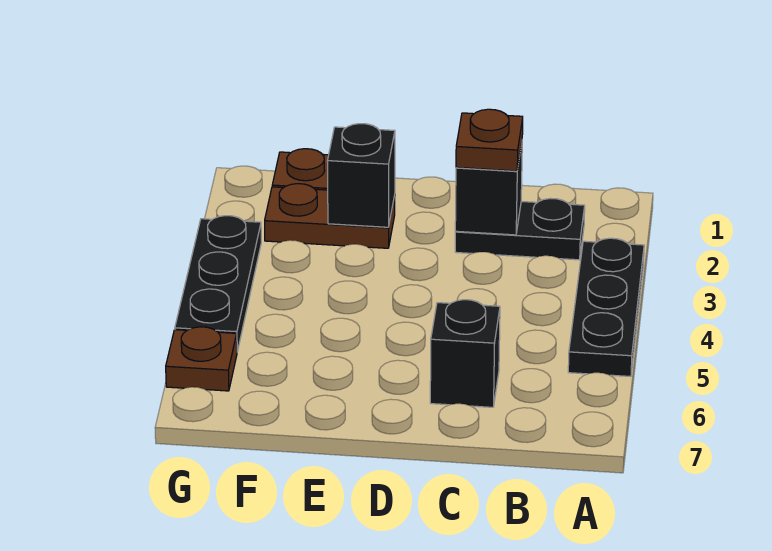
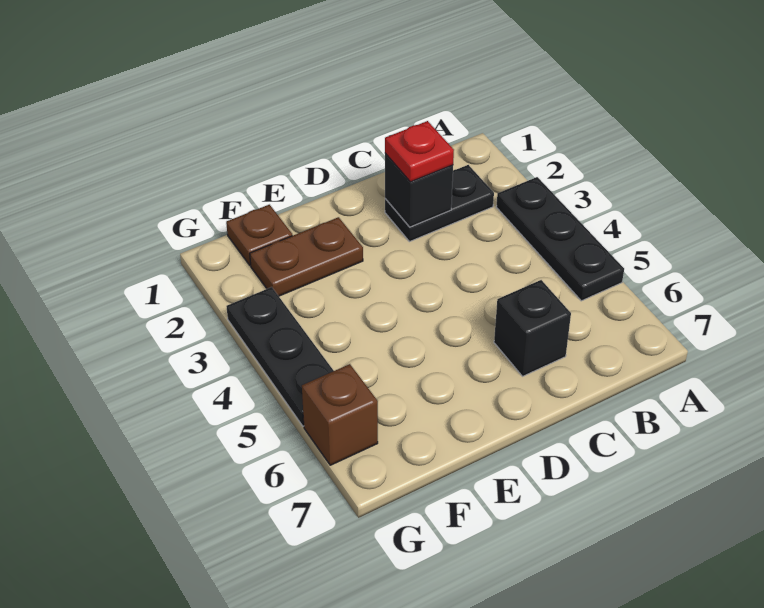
brown plate C2 level 3 -> red plate C2 level 3
black brick E2 level 2 -> none
brown plate G6 level 1 -> brown brick G6 level 1

